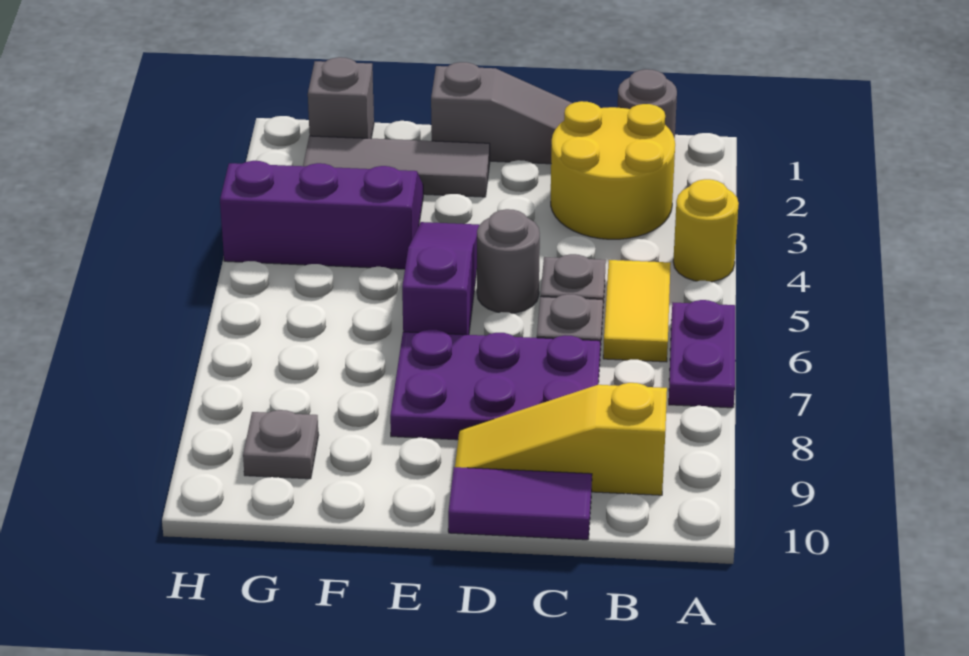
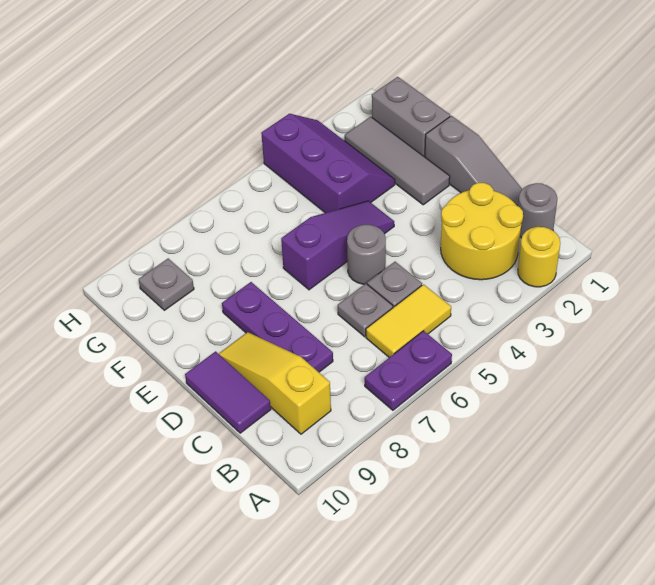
yellow round brick A4 level 1 -> yellow round brick A2 level 1
purple plate C7:E8 level 1 -> purple plate C8:E8 level 1
grey brick G1 level 1 -> grey brick F1:G1 level 1

